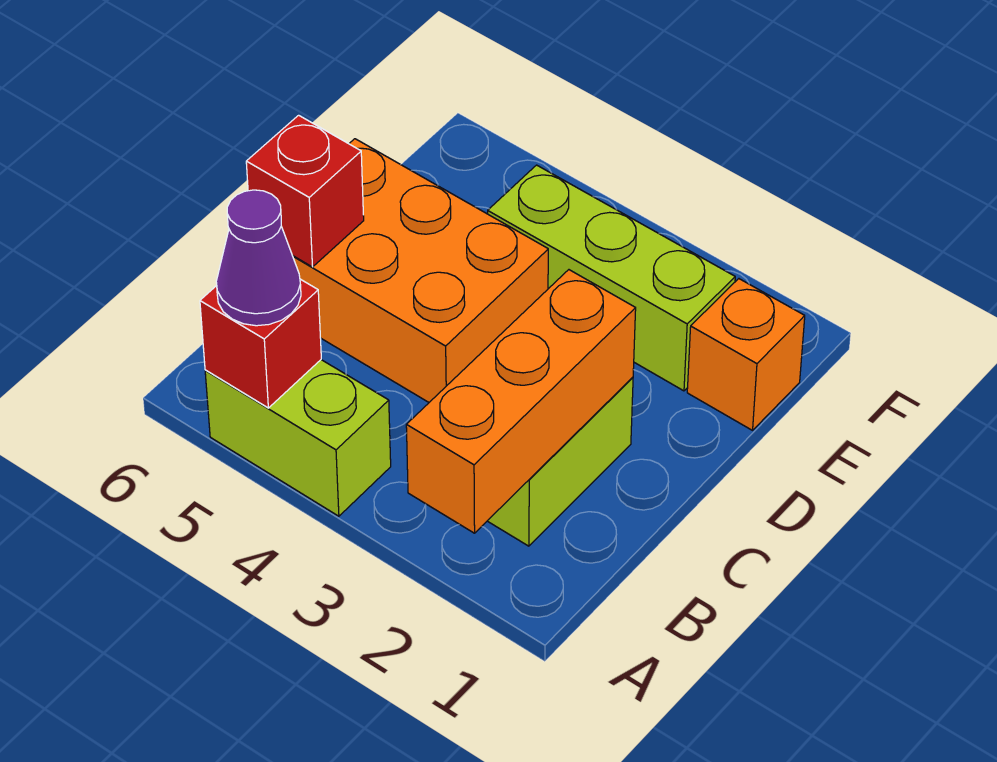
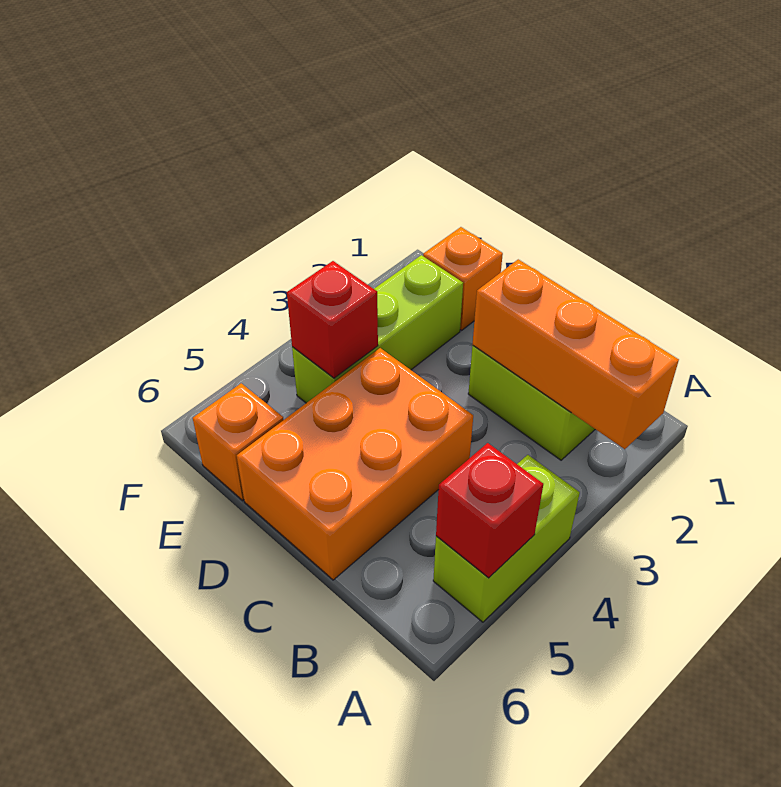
purple cone A5 level 3 -> none
red brick C6 level 2 -> red brick E4 level 2
none -> orange brick E6 level 1

